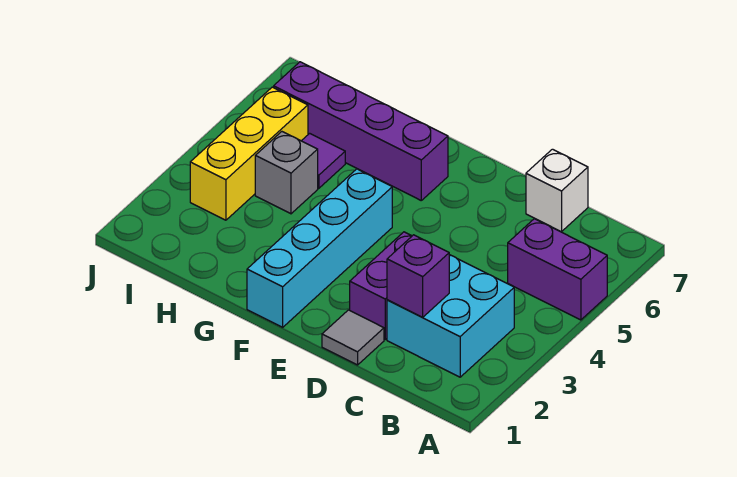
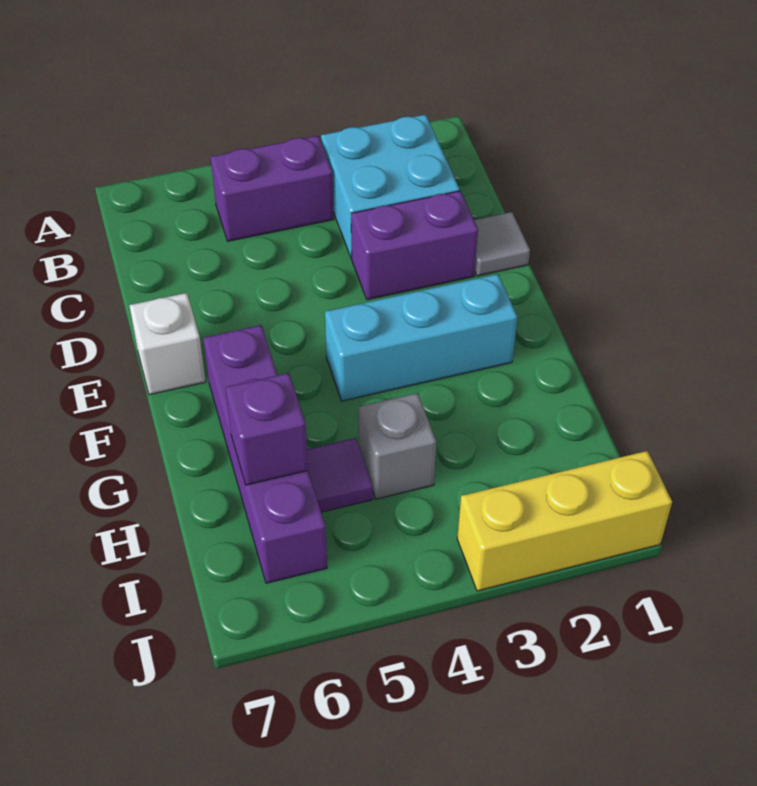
purple brick A5:B5 level 1 -> purple brick B4:B5 level 1
purple brick C2 level 2 -> purple brick H6 level 2
white brick C7 level 1 -> white brick E7 level 1
cyan brick F1:F4 level 1 -> cyan brick F2:F4 level 1
yellow brick I3:I5 level 1 -> yellow brick J1:J3 level 1

